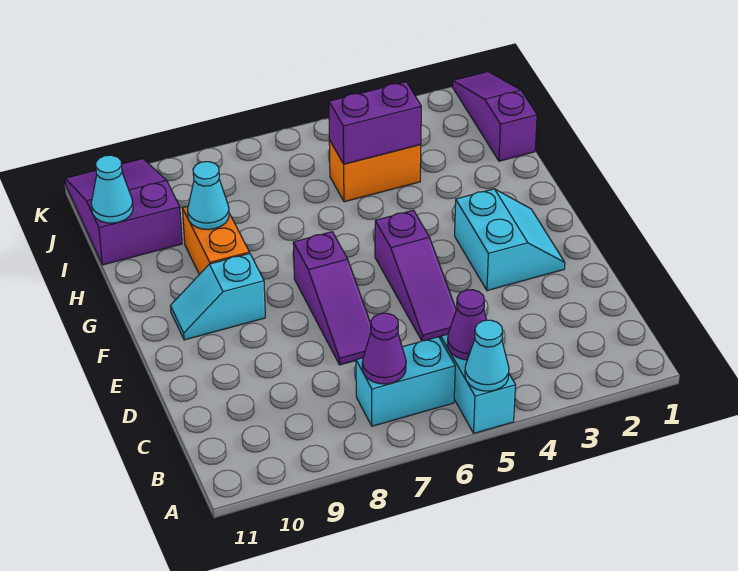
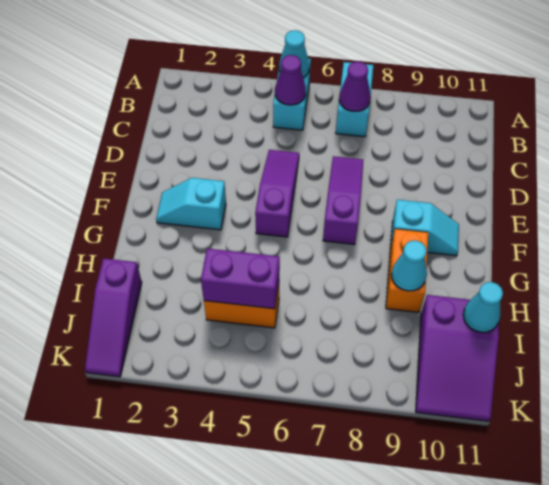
cyan brick B6:B7 level 1 -> cyan brick A7:B7 level 1
cyan slope E2:F3 level 1 top 3 -> cyan slope F2:F3 level 1 top 3

